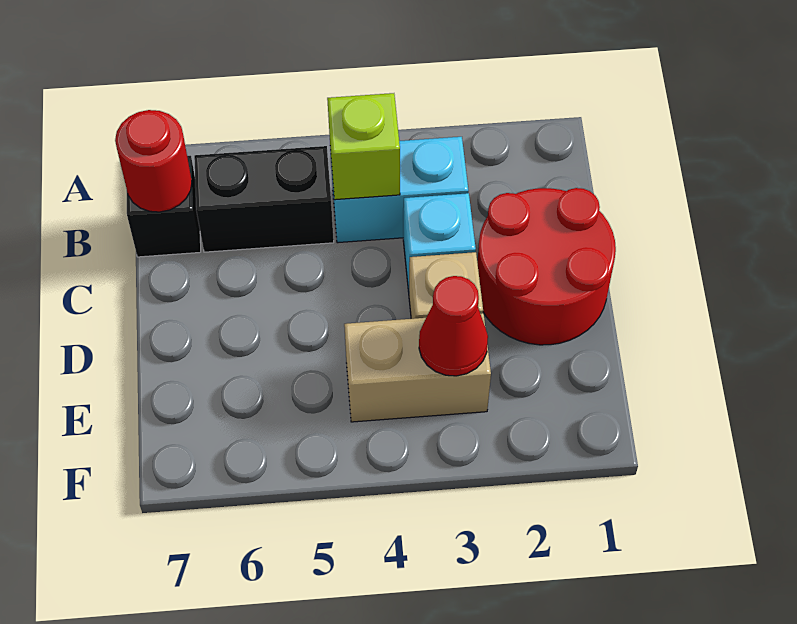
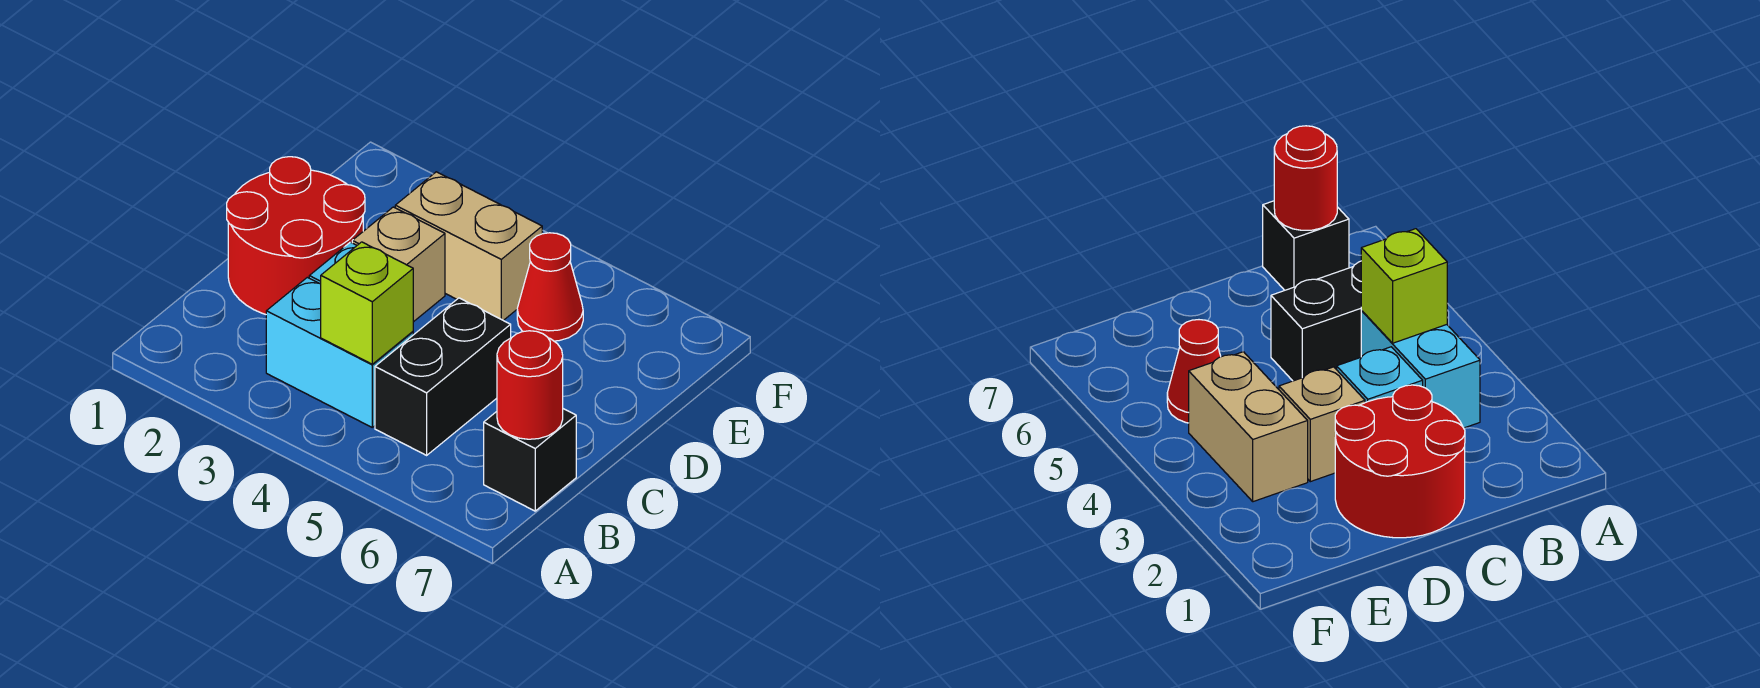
black brick B5:B6 level 1 -> black brick B5:C5 level 1
red cone E3 level 2 -> red cone E5 level 1

